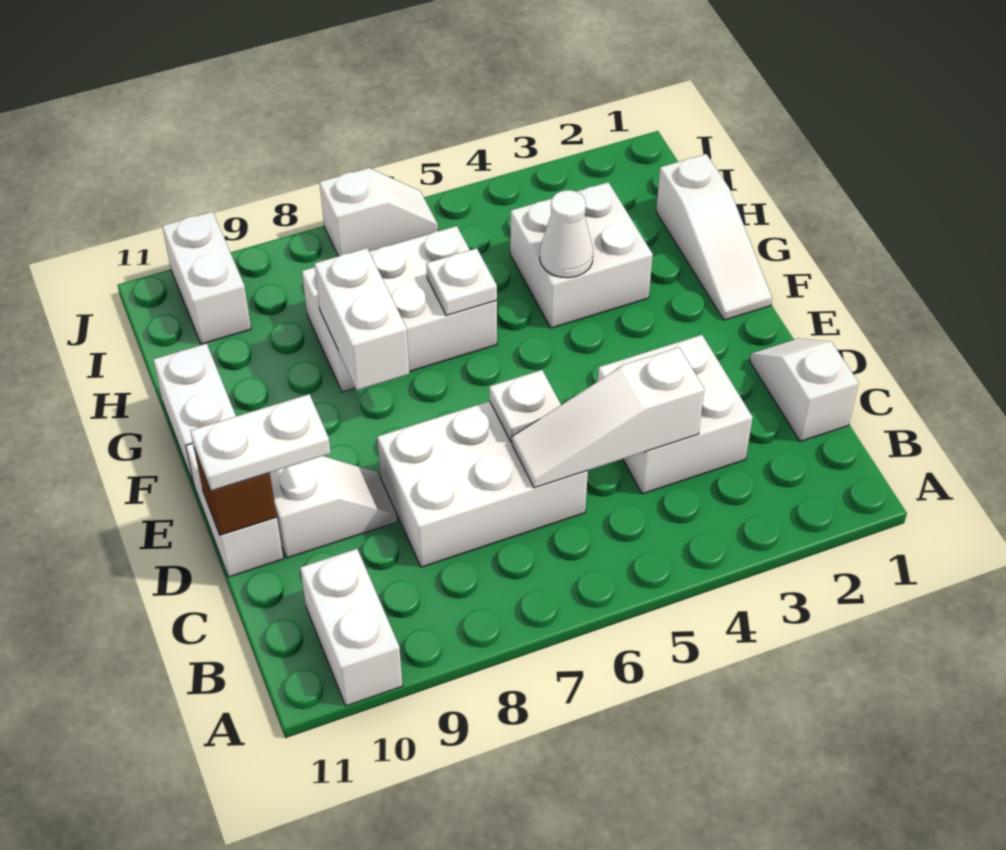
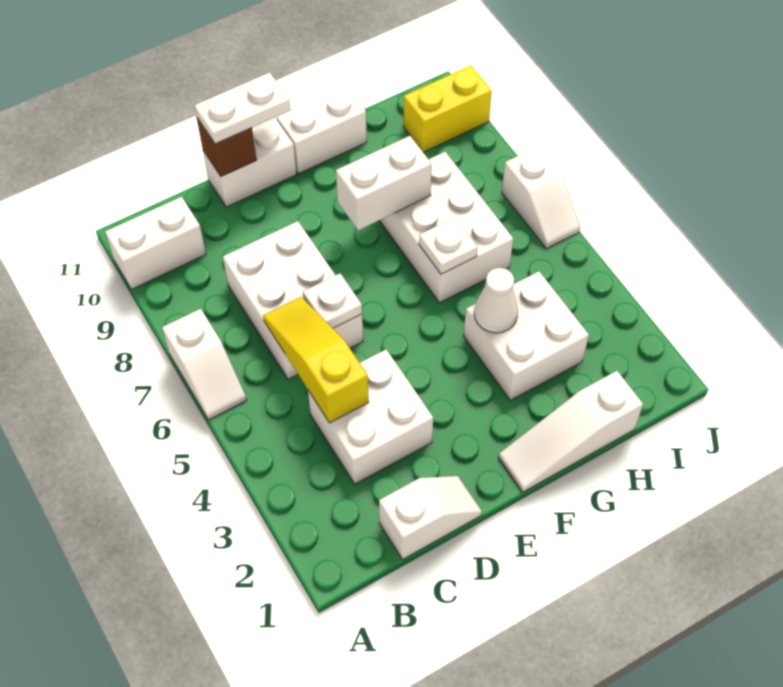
white slope C4:C6 level 2 top 4 -> yellow slope C4:C6 level 2 top 4
white slope D9:D10 level 1 top 10 -> white slope A6:A7 level 1 top 7
white plate D10:D11 level 3 -> white plate D11:E11 level 3
white brick I10:J10 level 1 -> yellow brick I10:J10 level 1

